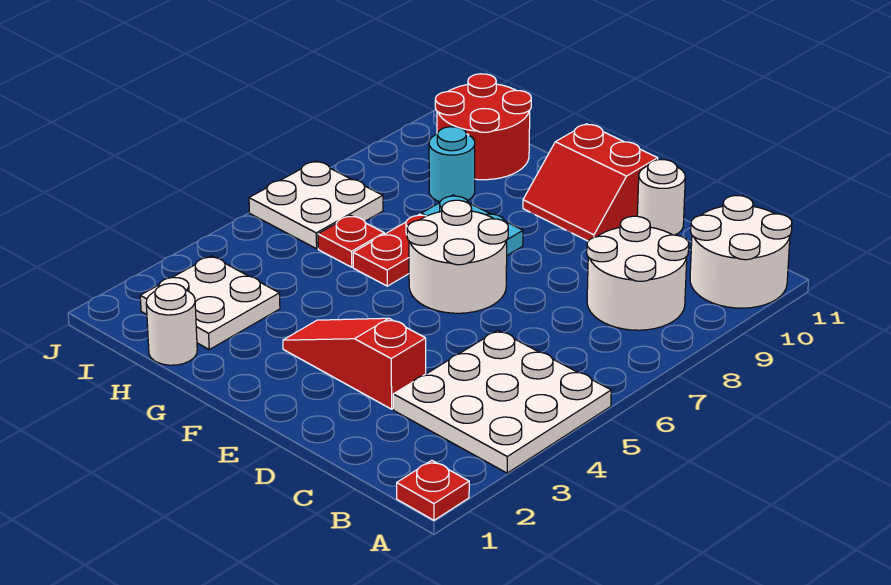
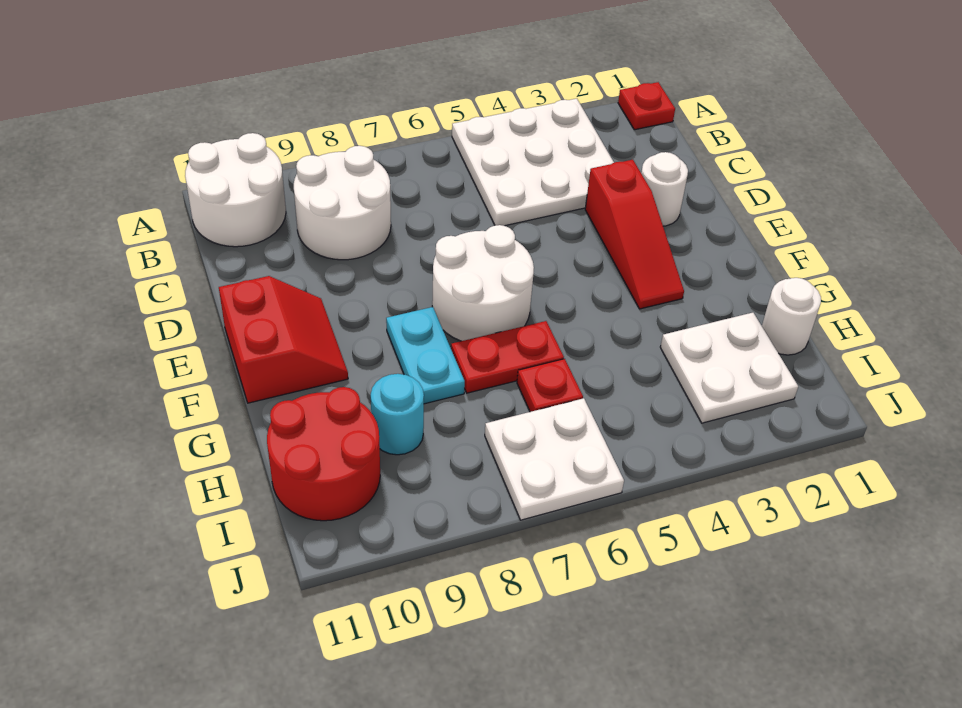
white round brick D11 level 1 -> white round brick D2 level 1

